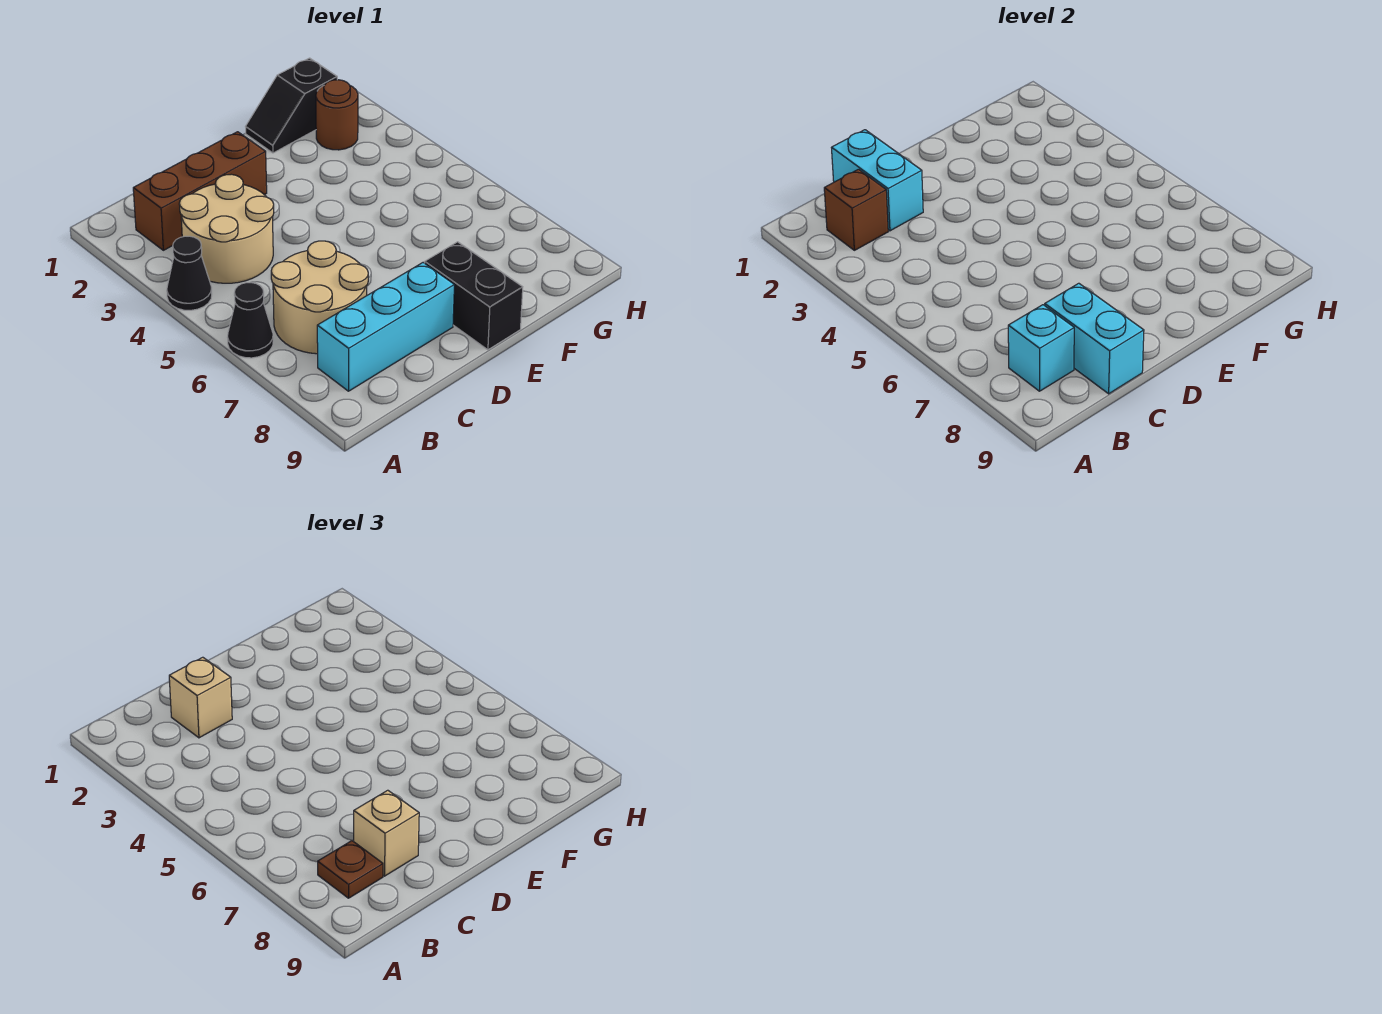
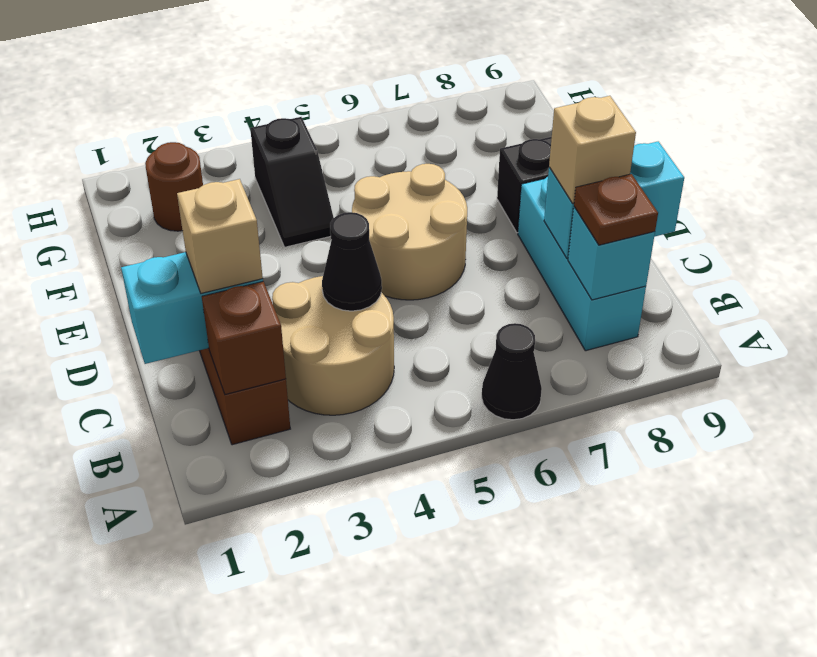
black cone A4 level 1 -> black cone C4 level 2
tan round brick B6:C7 level 1 -> tan round brick D5:E6 level 1
black slope F1:G1 level 1 top G -> black slope F4:G4 level 1 top G

